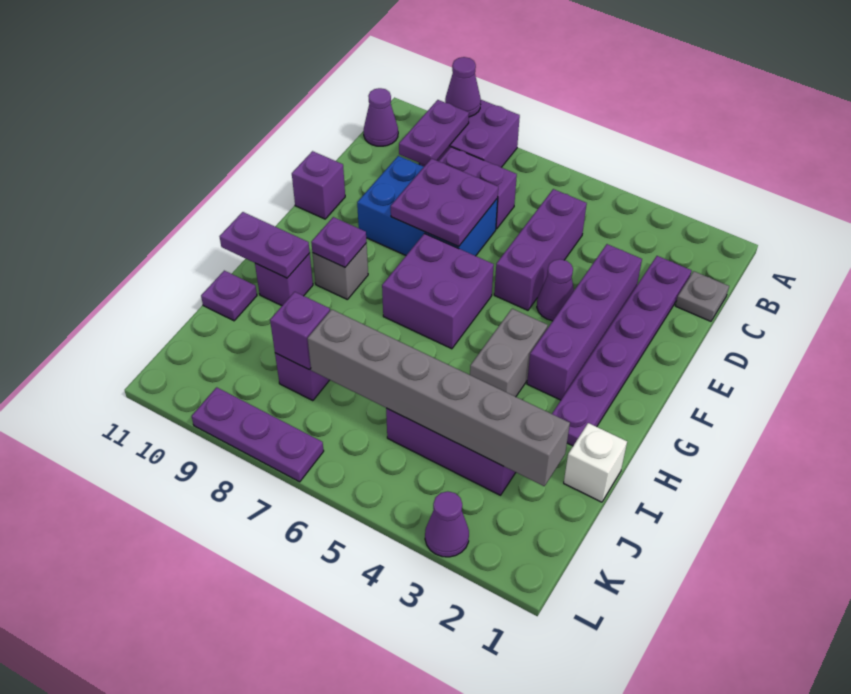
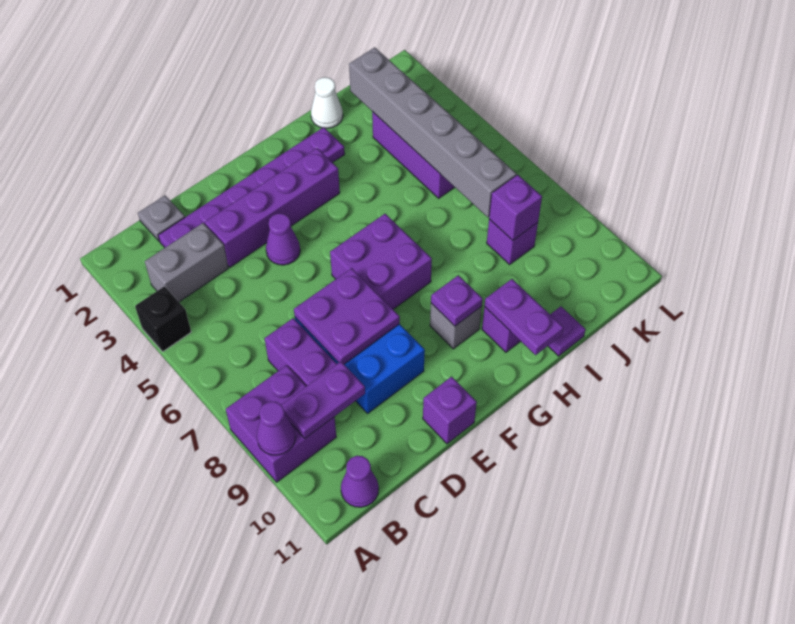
none -> black brick A4 level 1
purple brick C5:E5 level 1 -> none
grey brick G4:H4 level 1 -> grey brick B3:C3 level 1
white brick I1 level 1 -> white cone I1 level 1
purple cone L3 level 1 -> none
purple plate L7:L9 level 1 -> none

